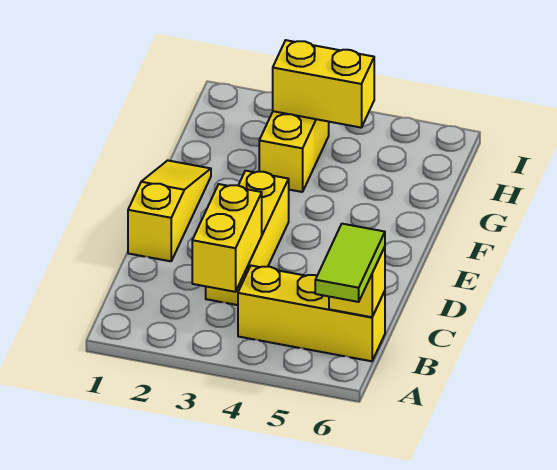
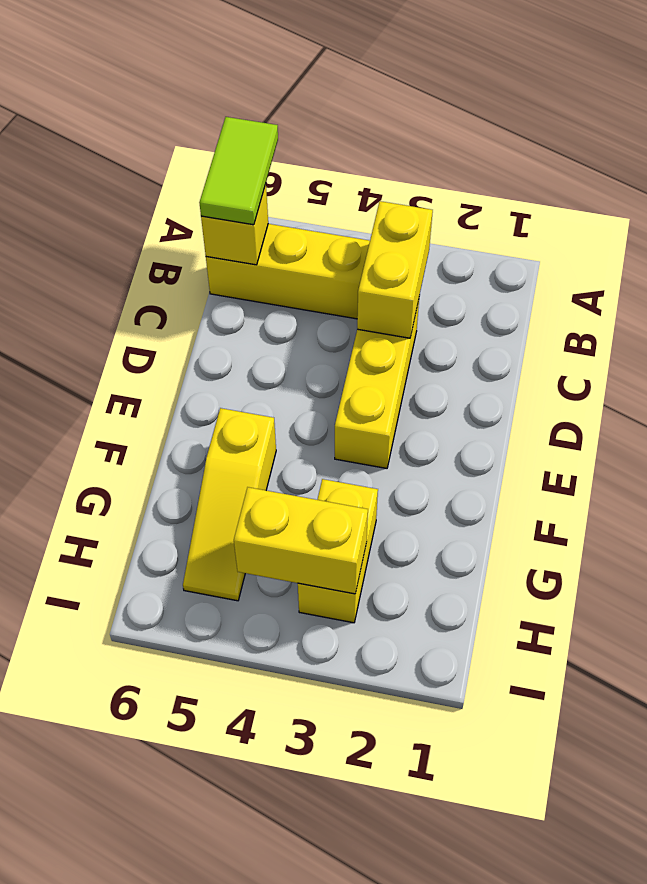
yellow slope D1:F1 level 1 top D -> yellow slope F5:H5 level 1 top F

